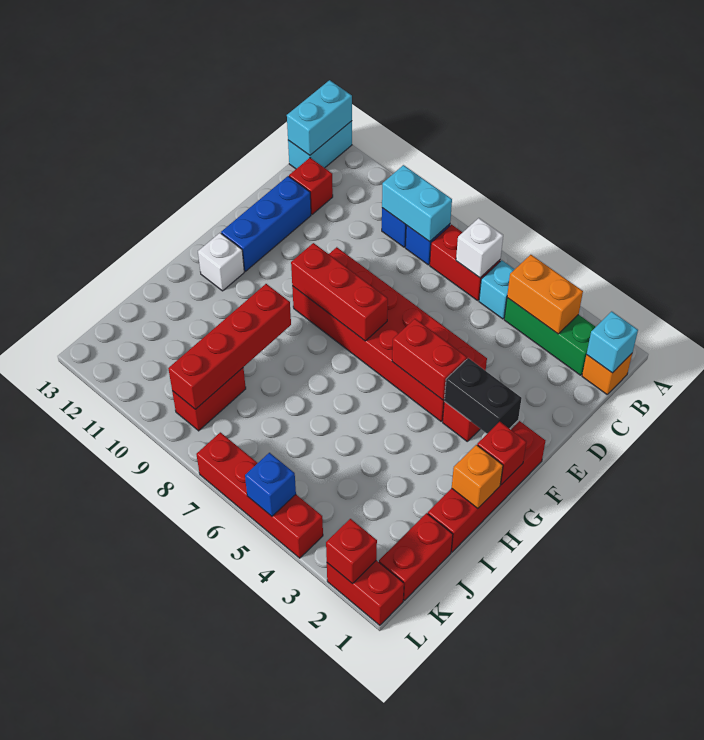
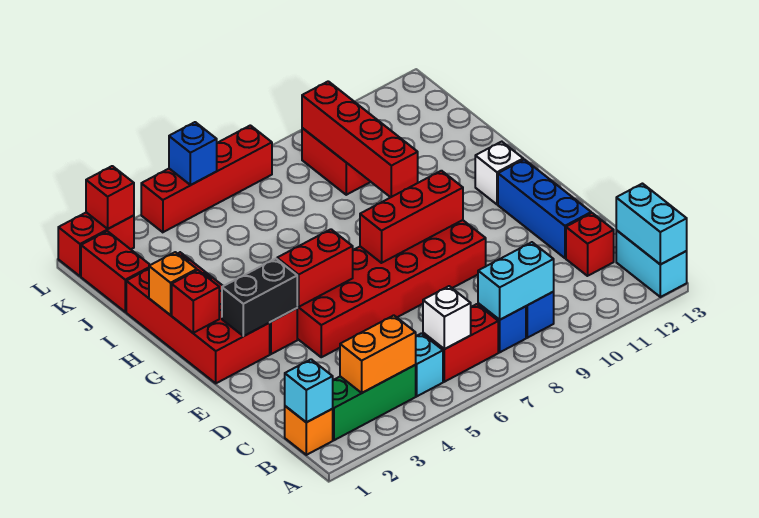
red brick F1:I1 level 1 -> red brick F1:I2 level 1

